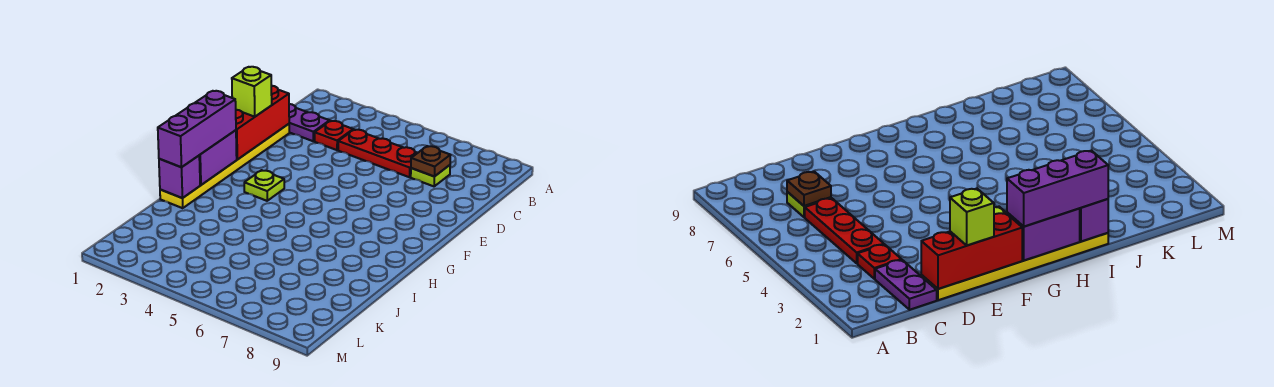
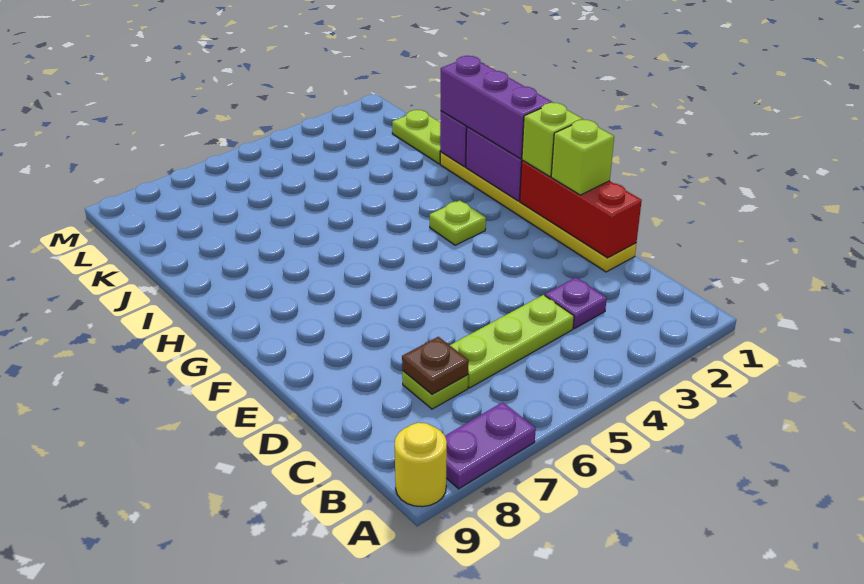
none -> yellow round brick A9 level 1
purple plate C1:C2 level 1 -> purple plate A7:A8 level 1
red plate C3 level 1 -> purple plate C3 level 1
red plate C4:C6 level 1 -> lime plate C4:C6 level 1
none -> lime brick F1 level 3
none -> lime plate J1:K1 level 1

